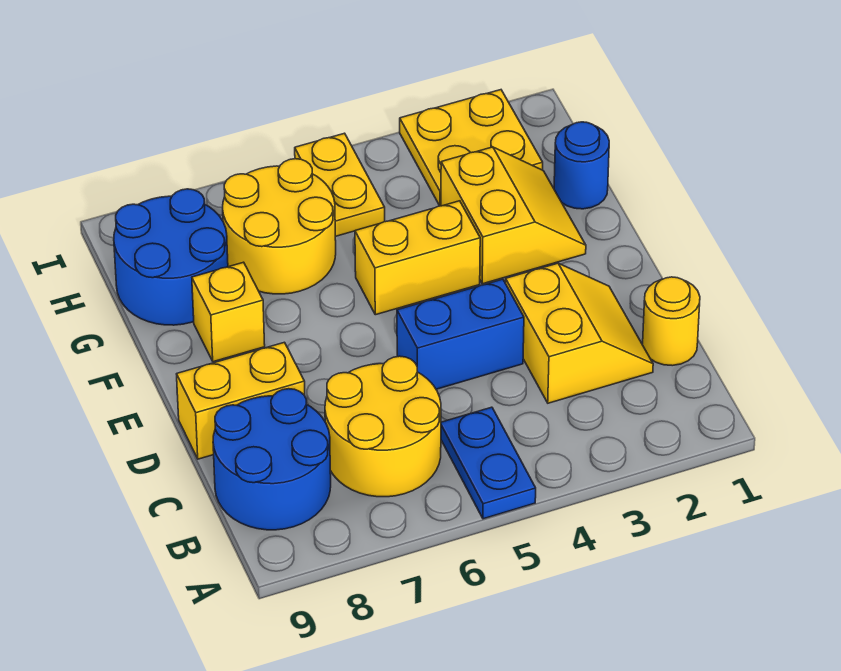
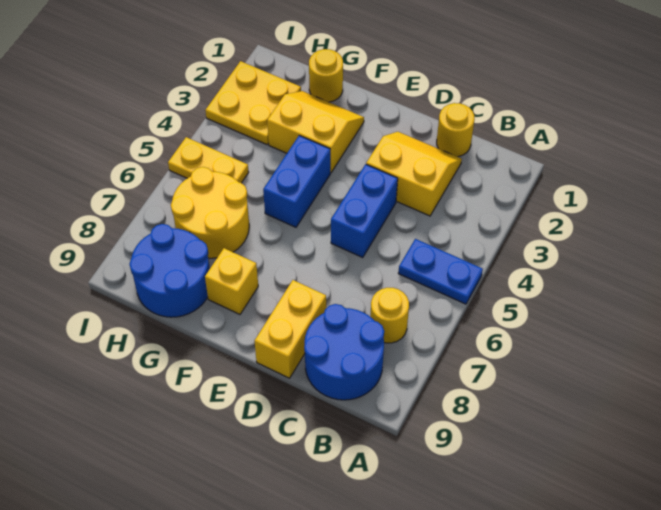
yellow round brick B6:C7 level 1 -> yellow round brick B7 level 1
yellow brick F4:F5 level 1 -> blue brick F4:F5 level 1
blue round brick G1 level 1 -> yellow round brick G1 level 1

